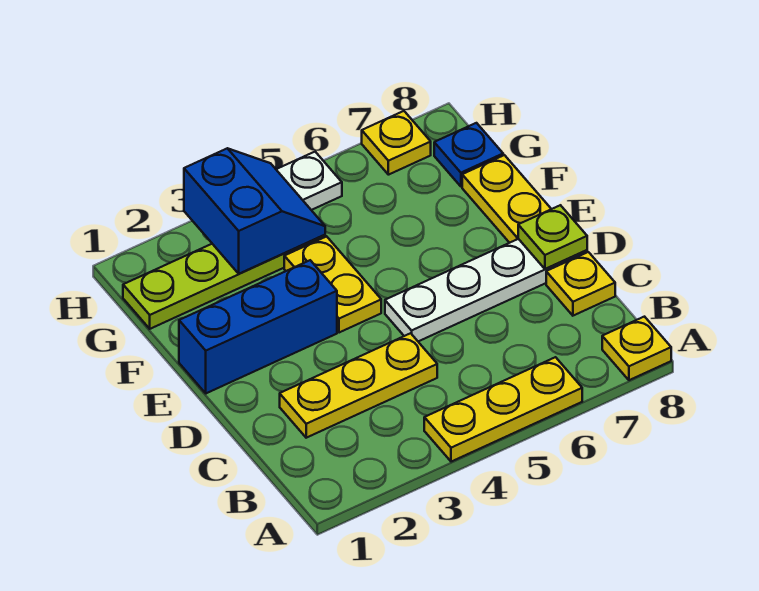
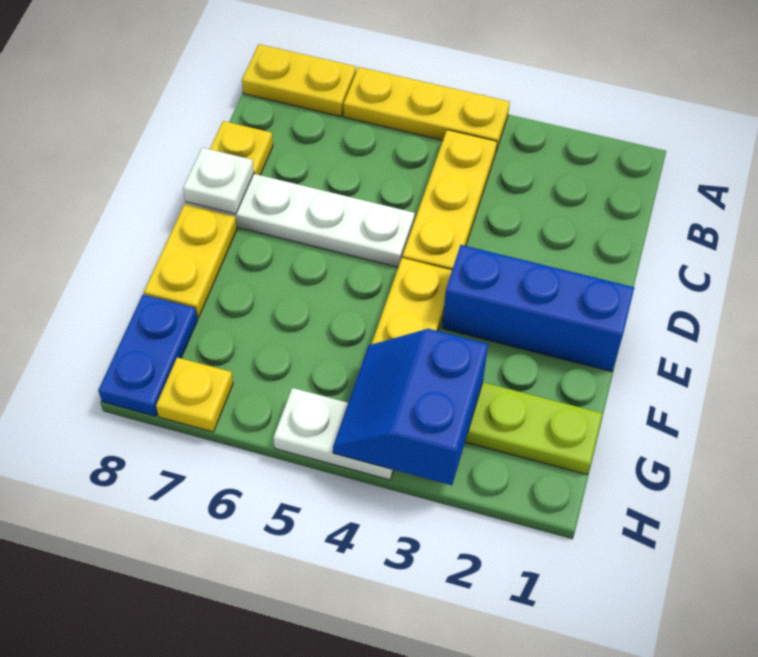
yellow plate A8 level 1 -> yellow plate A7:A8 level 1
yellow plate C2:C4 level 1 -> yellow plate B4:D4 level 1
lime plate D8 level 2 -> white plate D8 level 2
blue plate G8 level 1 -> blue plate G8:H8 level 1

